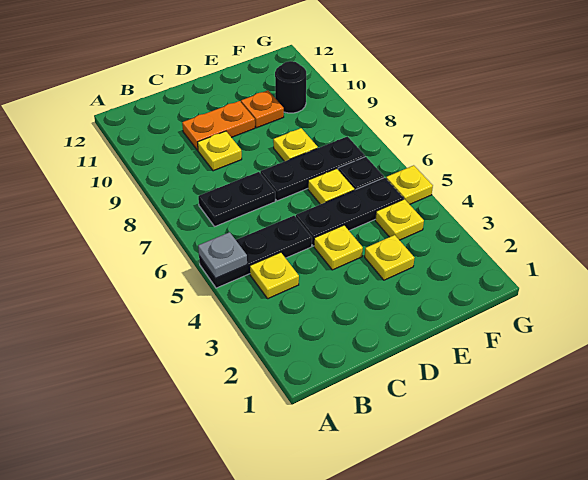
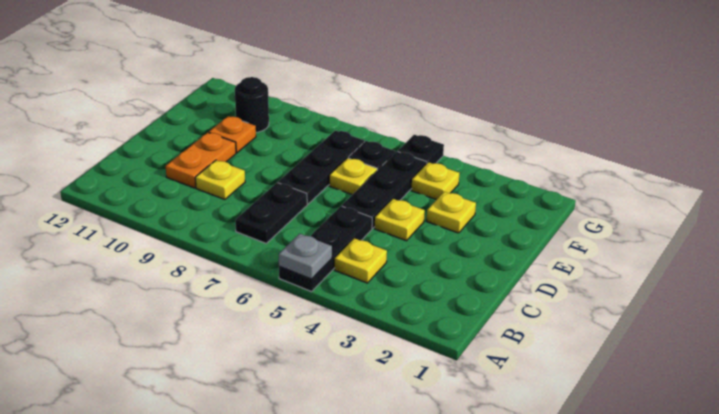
yellow plate E8 level 1 -> none
yellow plate G5 level 1 -> black plate G5 level 1

